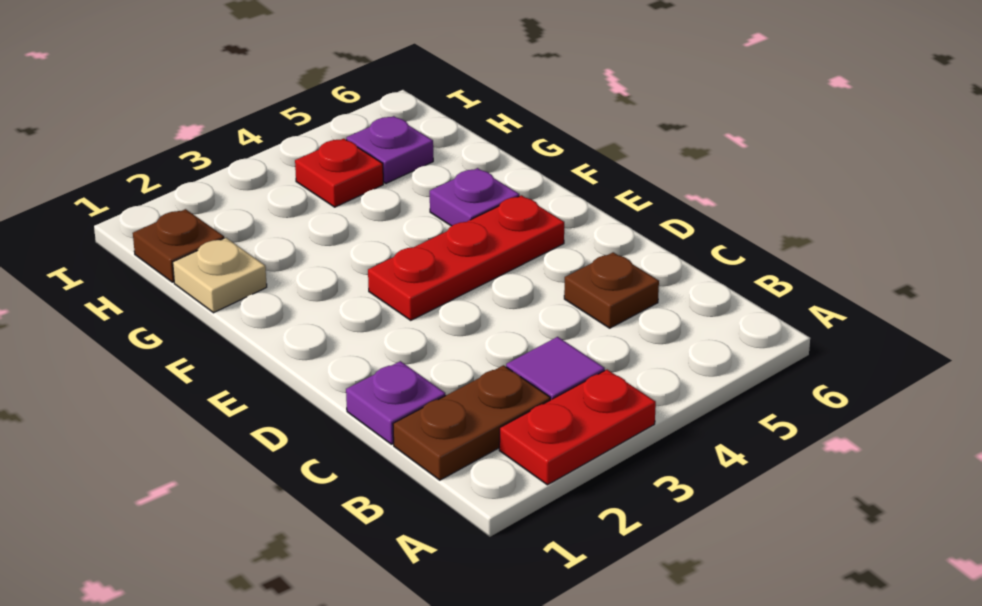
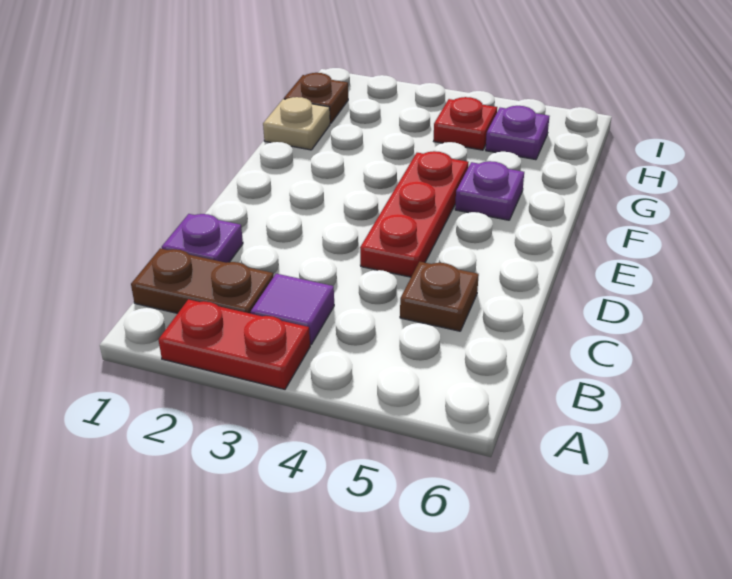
red plate E3:E5 level 1 -> red plate D4:F4 level 1

